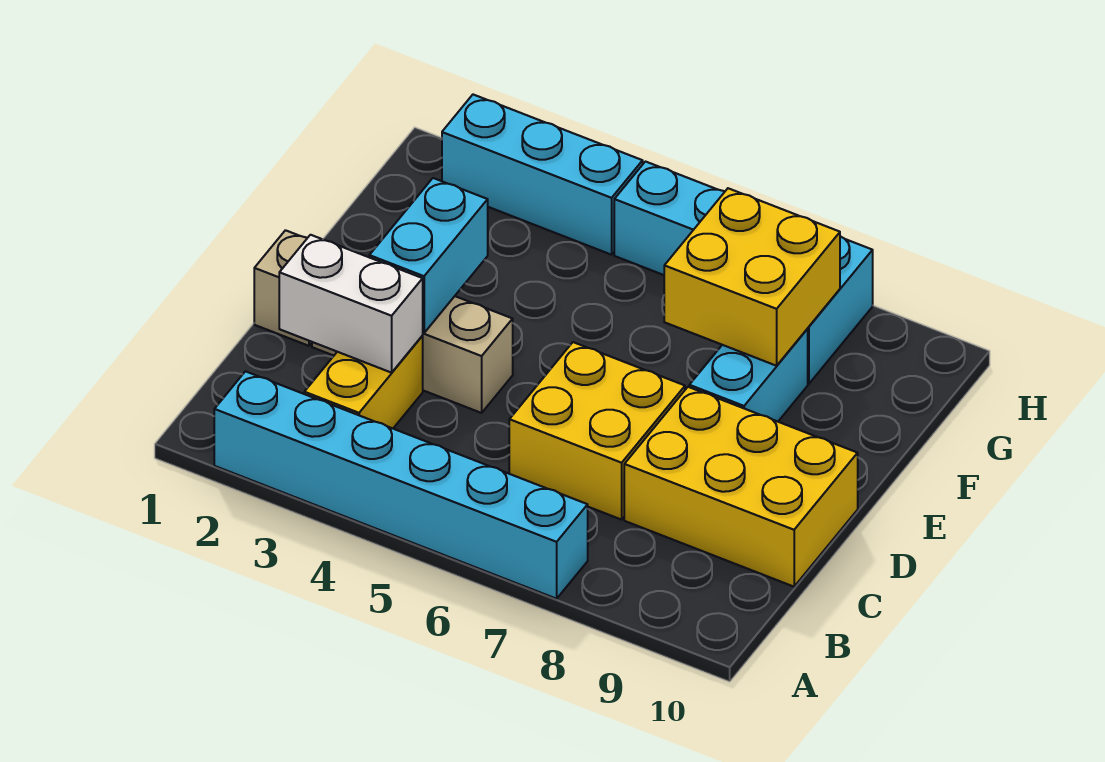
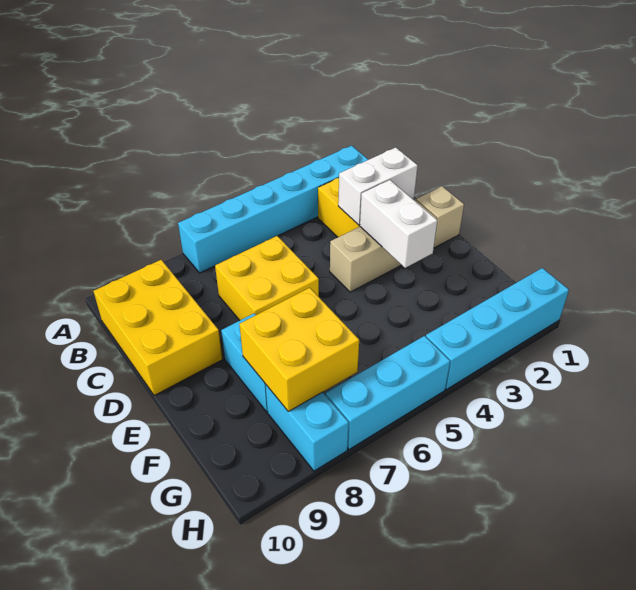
yellow brick C8:D10 level 1 -> yellow brick B9:D10 level 1
cyan brick D3:E3 level 2 -> white brick D3:E3 level 2
cyan brick H2:H4 level 1 -> cyan brick H1:H4 level 1

